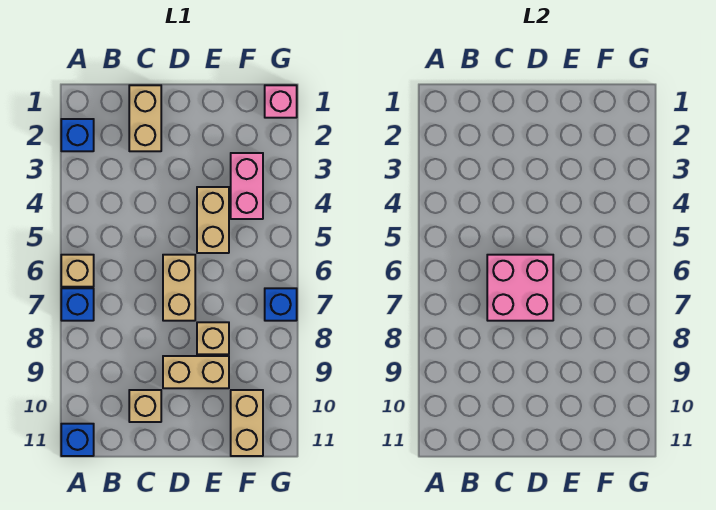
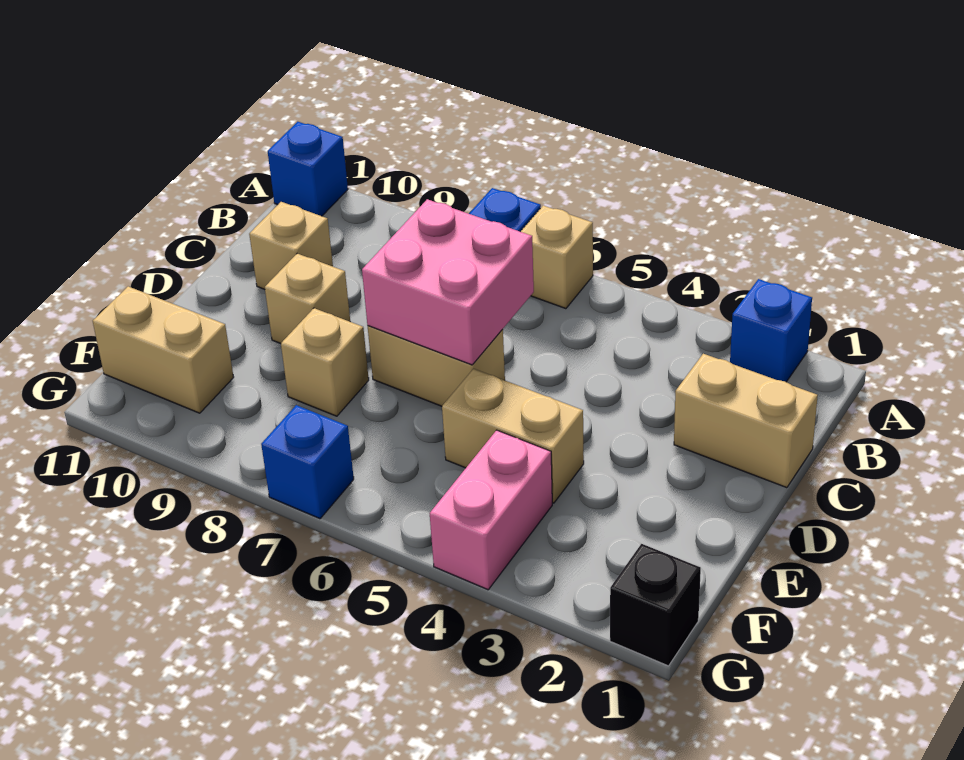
tan brick D9:E9 level 1 -> tan brick D9 level 1
pink brick F3:F4 level 1 -> pink brick F4:G4 level 1
pink brick G1 level 1 -> black brick G1 level 1

